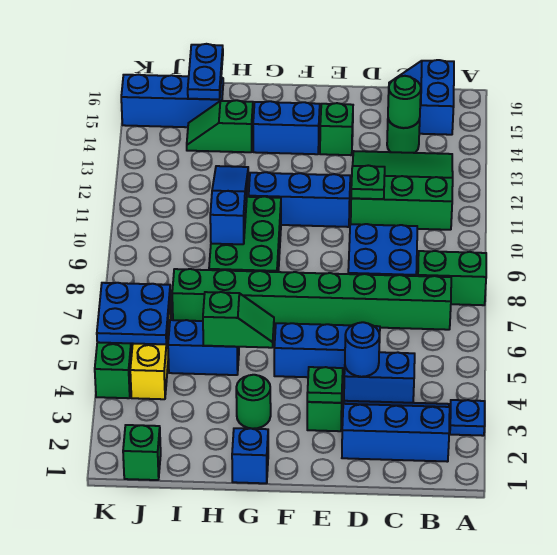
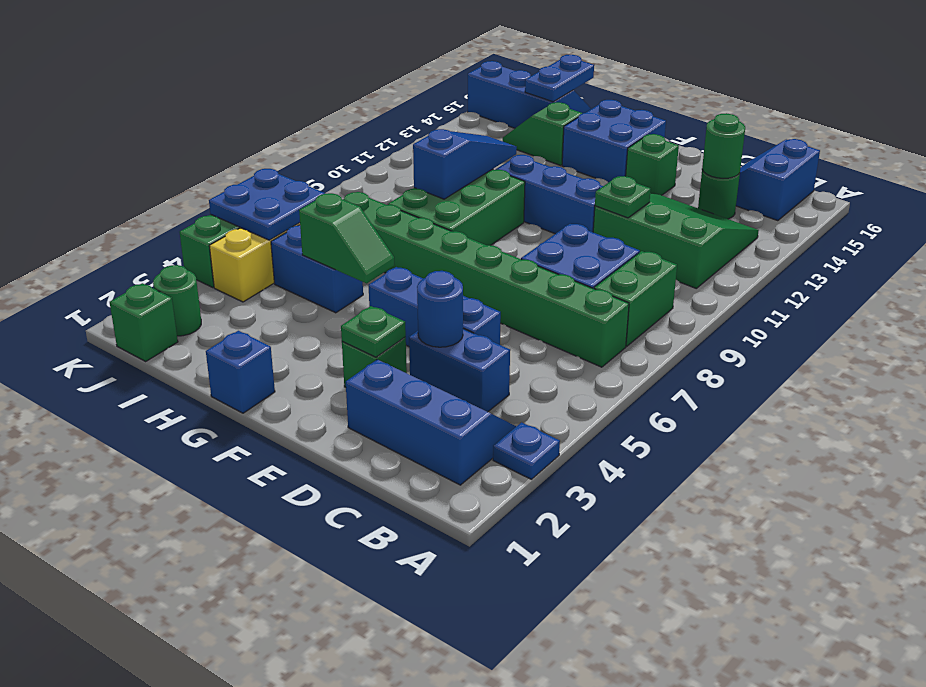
green brick A8:B8 level 1 -> green brick B8:B9 level 1
blue brick F14:G14 level 1 -> blue brick F14:G15 level 1
green round brick G3 level 1 -> green round brick J2 level 1

